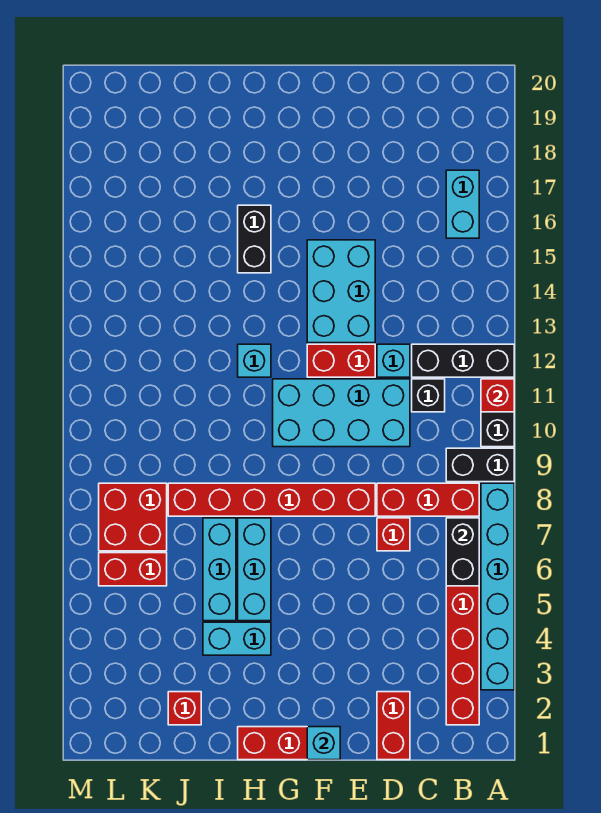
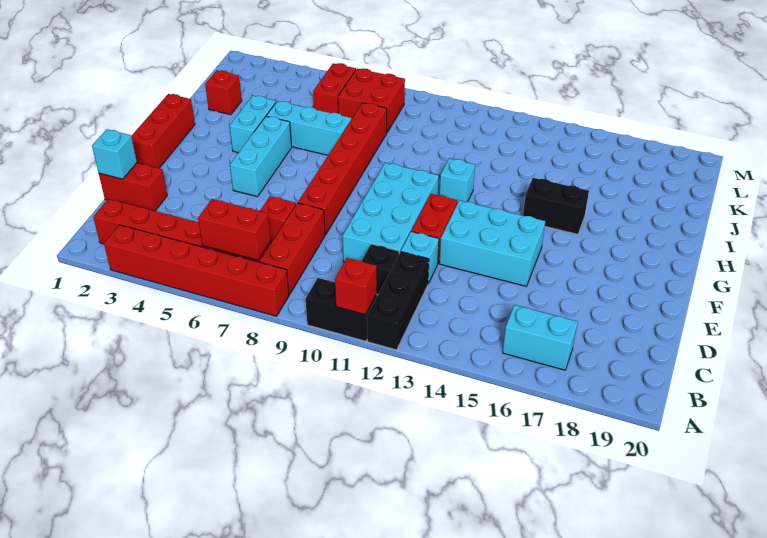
cyan brick A3:A8 level 1 -> red brick A3:A8 level 1
black brick A9:B9 level 1 -> none
black brick B6:B7 level 2 -> red brick B6:B7 level 2
cyan brick F1 level 2 -> cyan brick D1 level 2
cyan brick H5:H7 level 1 -> cyan brick F5:H5 level 1

